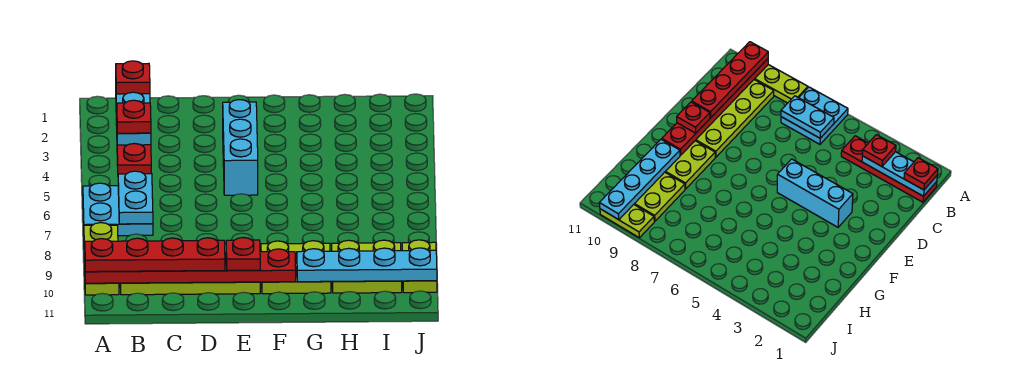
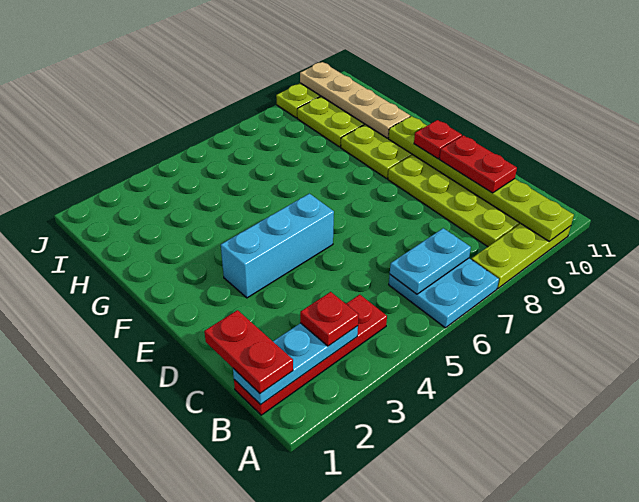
red plate A10:F10 level 2 -> lime plate A10:F10 level 2
red plate A10:D10 level 3 -> red plate C10:D10 level 3
red plate B1 level 3 -> red plate B1:C1 level 3
cyan plate G10:J10 level 2 -> tan plate G10:J10 level 2

